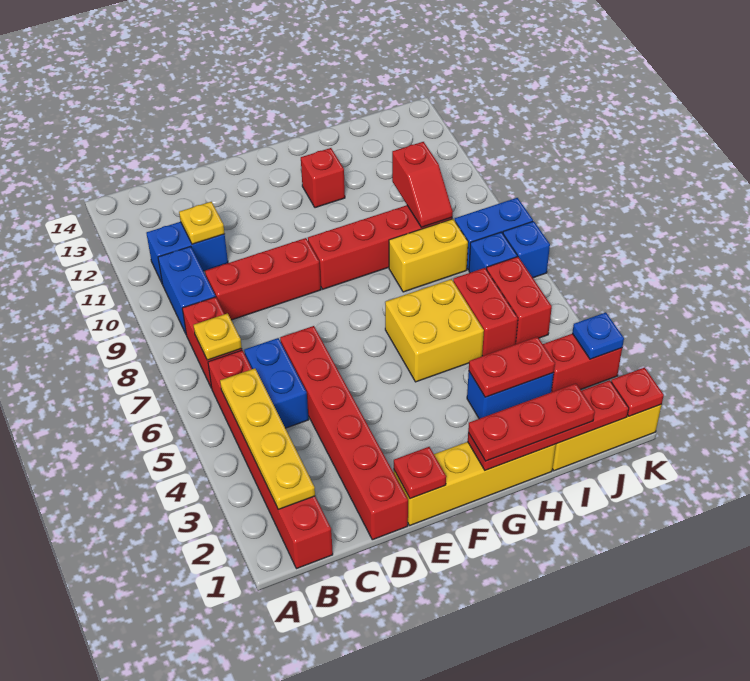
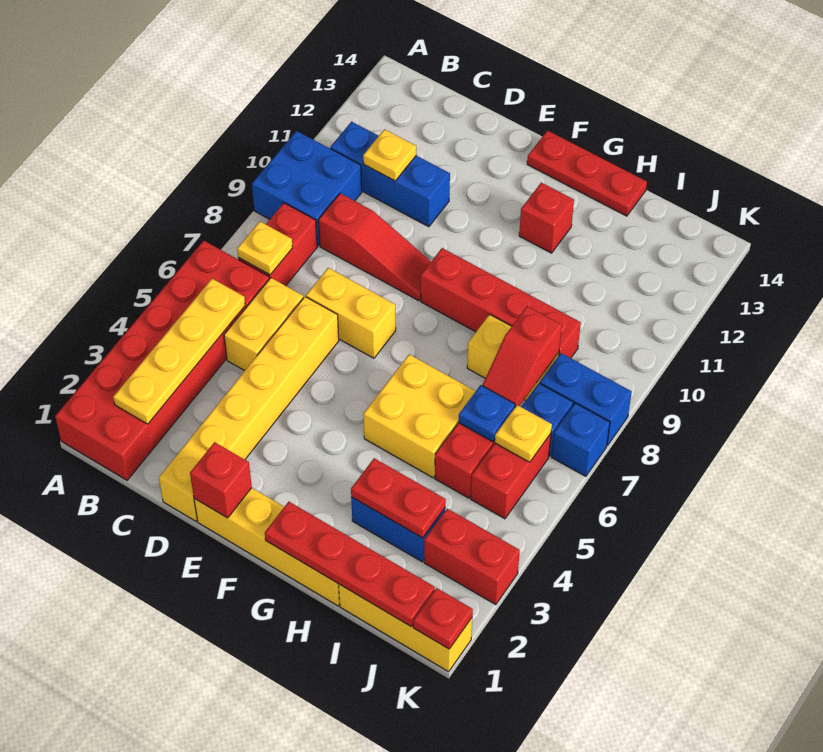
red brick B1:B6 level 1 -> red brick A1:B6 level 1
blue brick B9:B10 level 1 -> blue brick A9:B10 level 1
blue brick B11:C11 level 1 -> blue brick B11:D11 level 1
blue brick C5:C6 level 1 -> yellow brick C5:C6 level 1
red brick C9:E9 level 1 -> red slope C9:E9 level 1 top C
red brick D1:D6 level 1 -> yellow brick D1:D6 level 1
none -> yellow brick D7:E7 level 1
red plate E1 level 2 -> red brick E1 level 2
red plate G1:I1 level 3 -> red plate F14:H14 level 1
red slope I9:I10 level 2 top 10 -> red slope I7:I8 level 2 top 8
none -> yellow plate J6 level 2
blue plate K3 level 2 -> blue plate I6 level 2

